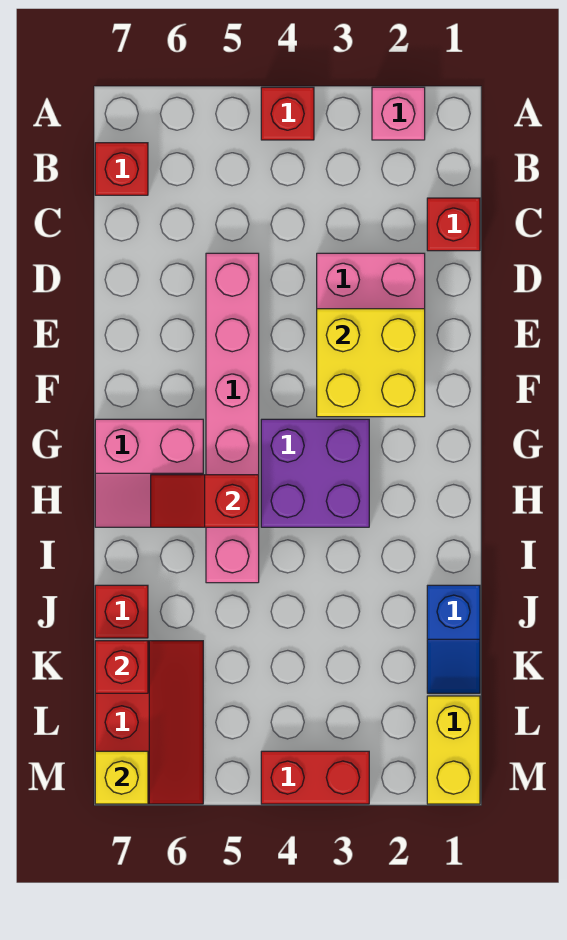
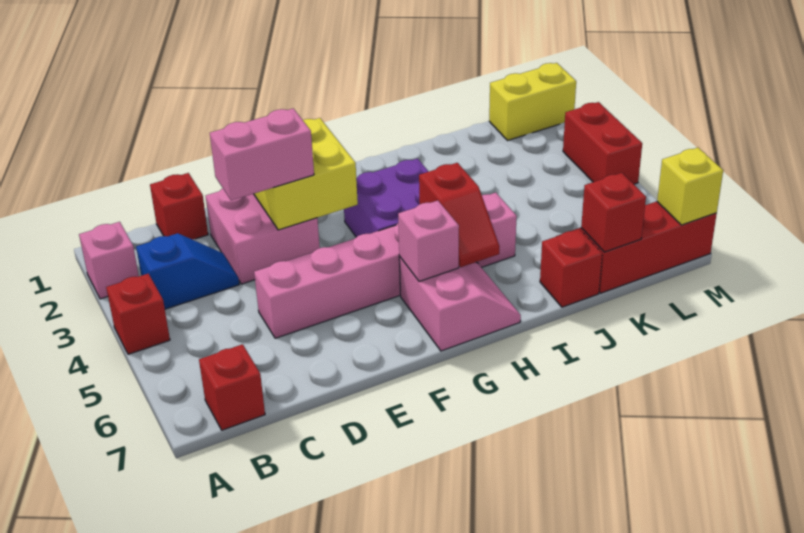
none -> pink brick D3:E3 level 3
none -> pink brick G6 level 2
blue slope J1:K1 level 1 top J -> blue slope B3:C3 level 1 top B

